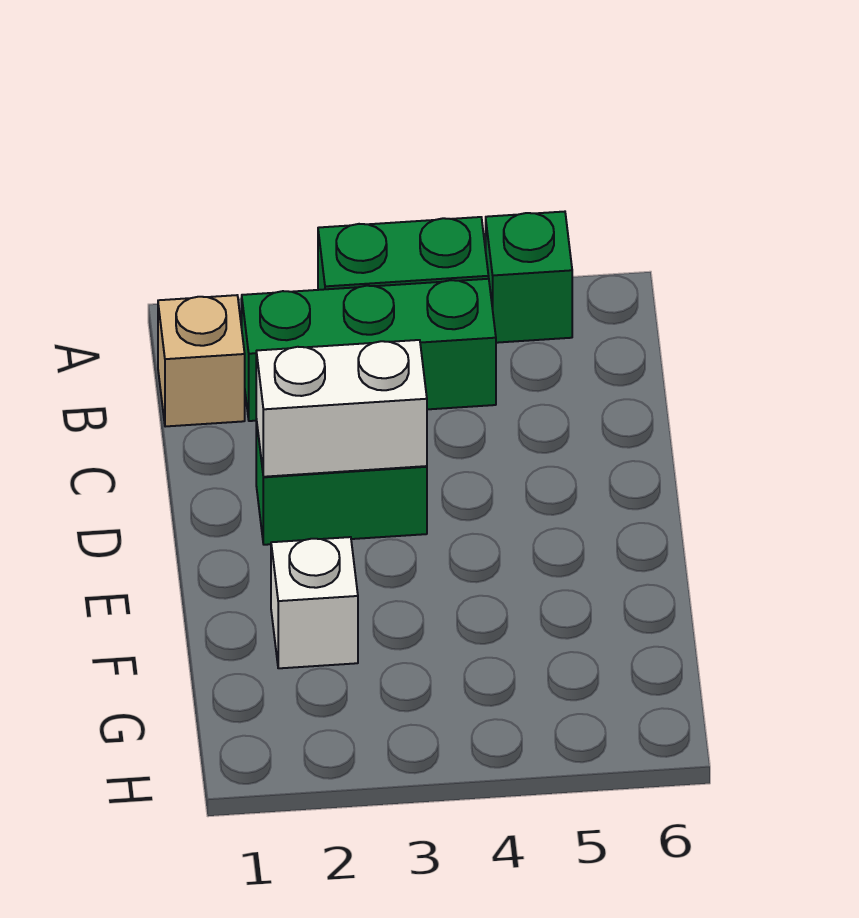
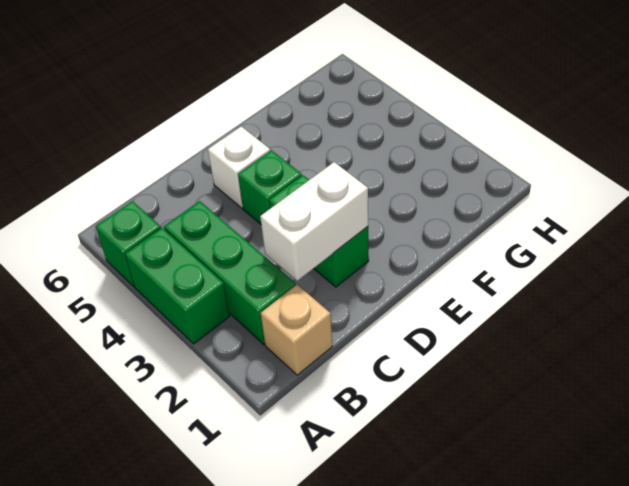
white brick D2:D3 level 2 -> white brick C2:D2 level 2
none -> green brick D4 level 1
white brick F2 level 1 -> white brick D5 level 1

